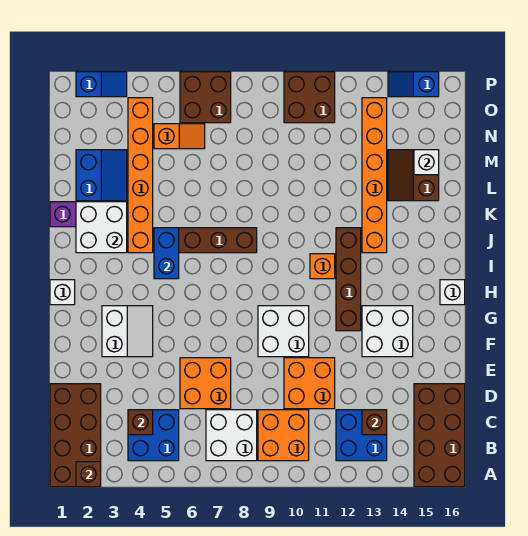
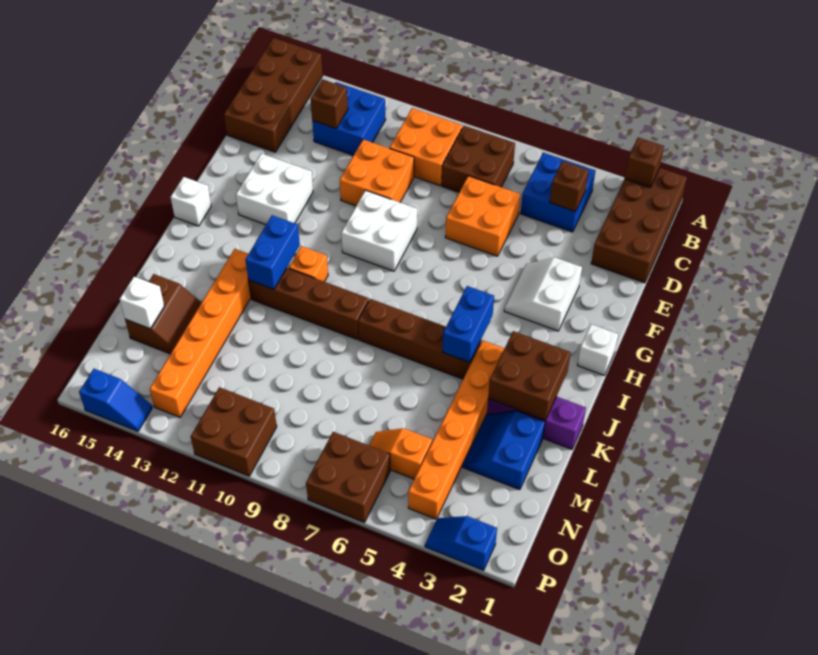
white brick B7:C8 level 1 -> brown brick B7:C8 level 1
brown brick G12:J12 level 1 -> brown brick J9:J12 level 1
none -> blue brick I12:J12 level 2
white brick J2:K3 level 2 -> brown brick J2:K3 level 2

